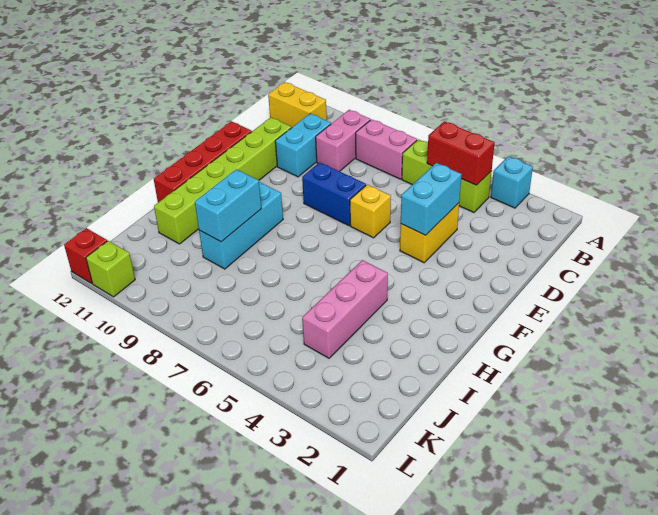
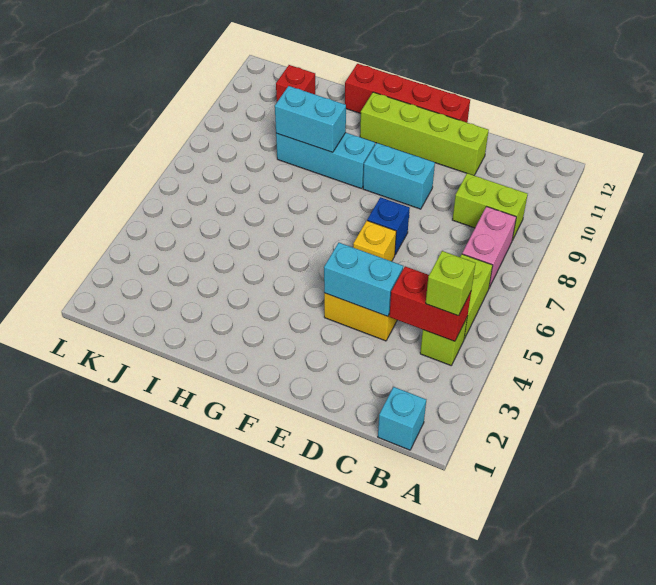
cyan brick A3 level 1 -> cyan brick B1 level 1
red brick B4:B5 level 2 -> red brick B4:C4 level 2
pink brick B9:C9 level 1 -> lime brick B9:C9 level 1
yellow brick B11:B12 level 1 -> none
cyan brick C10:D10 level 1 -> cyan brick E9:F9 level 1
lime brick D11:I11 level 1 -> lime brick D11:G11 level 1
blue brick E7:E8 level 1 -> blue brick E7 level 1
pink brick H4:J4 level 1 -> none
lime brick L11 level 1 -> lime brick B4 level 3
red brick L12 level 1 -> red brick J11 level 1

